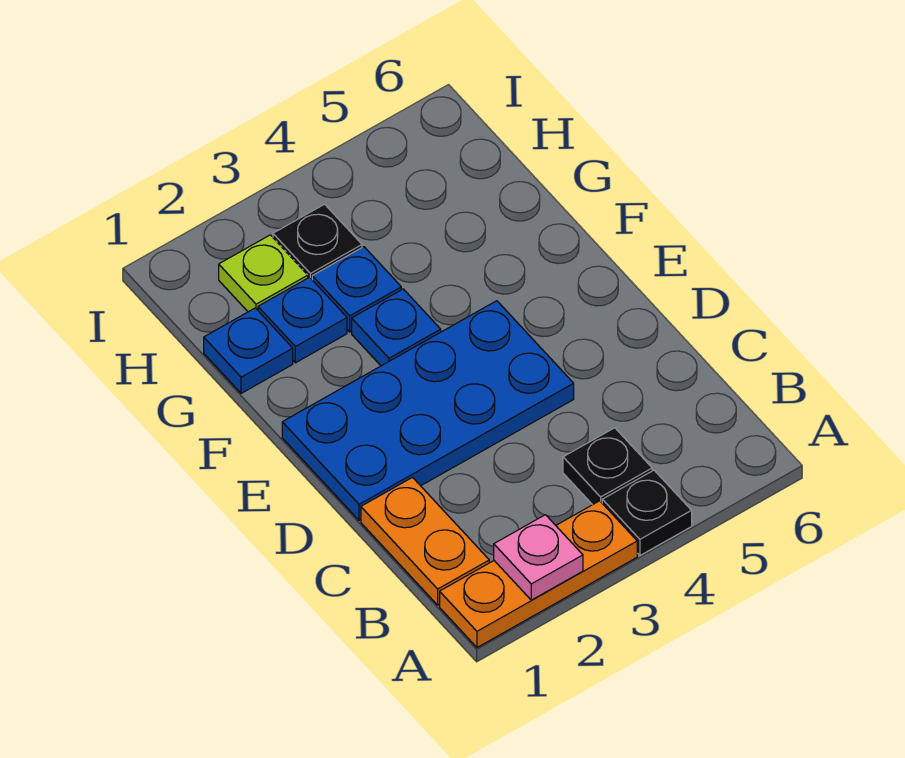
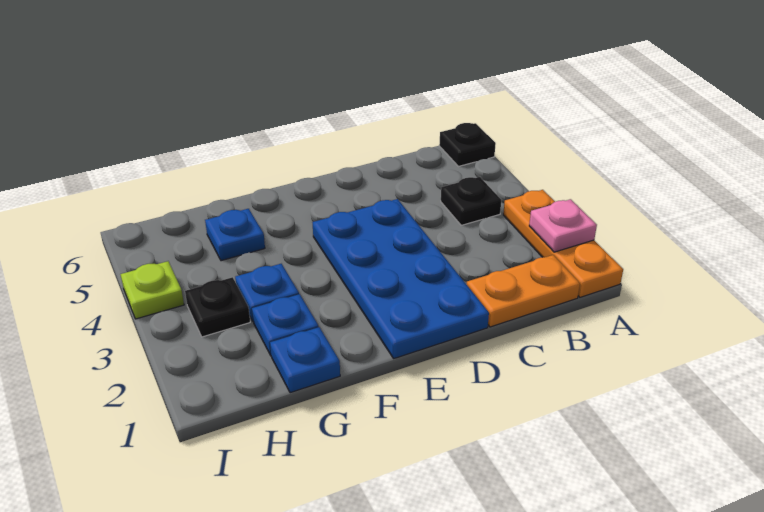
black plate A4 level 1 -> black plate A6 level 1
blue plate F3 level 1 -> blue plate G5 level 1
lime plate H2 level 1 -> lime plate I4 level 1

